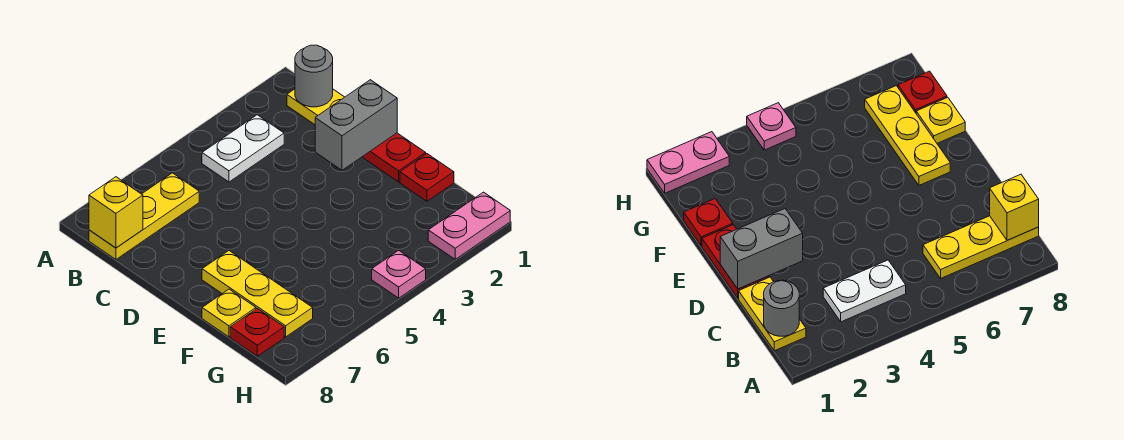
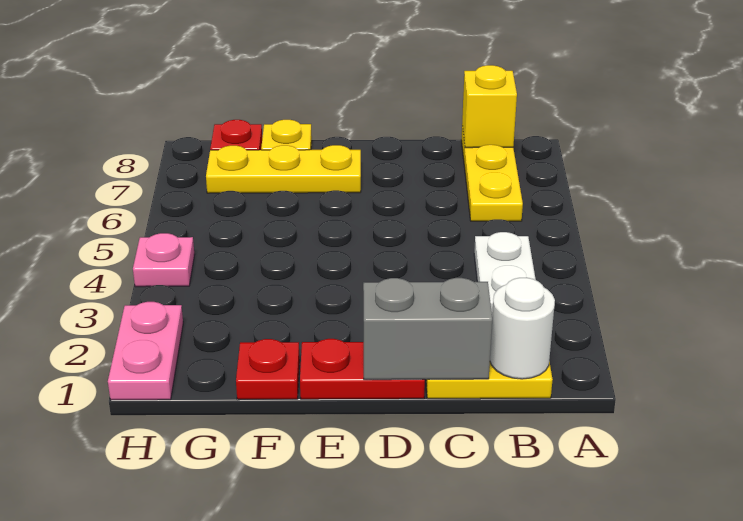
grey round brick B1 level 2 -> white round brick B1 level 2
grey brick D1:D2 level 2 -> grey brick C1:D1 level 2

